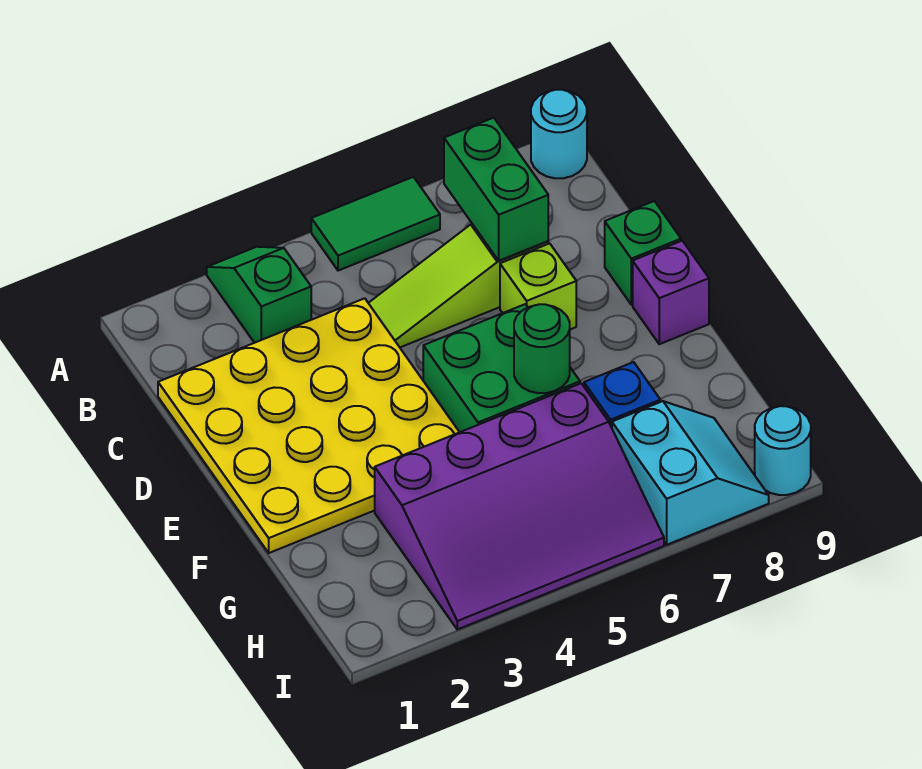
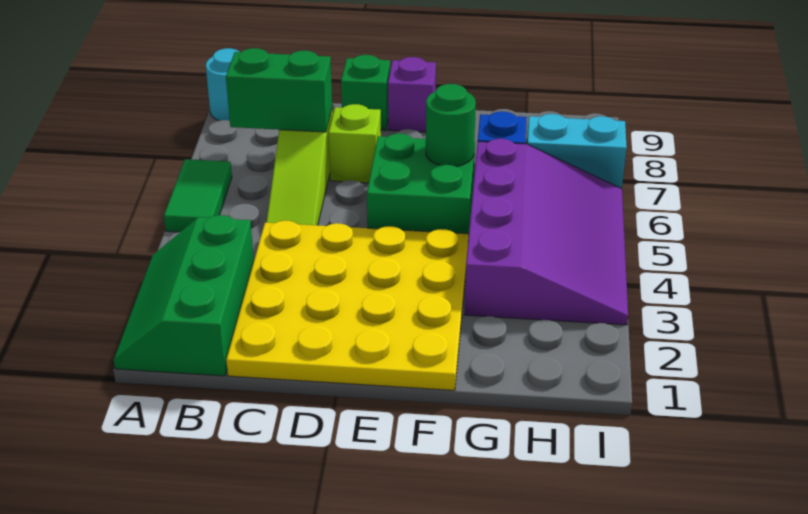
green slope A3:B3 level 1 top B -> green slope A1:B3 level 1 top B
cyan round brick I9 level 1 -> none

